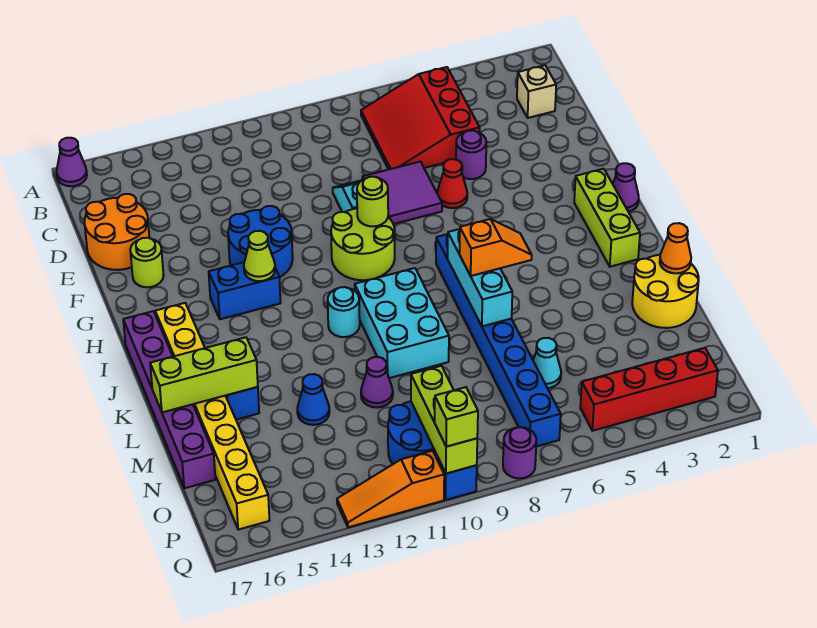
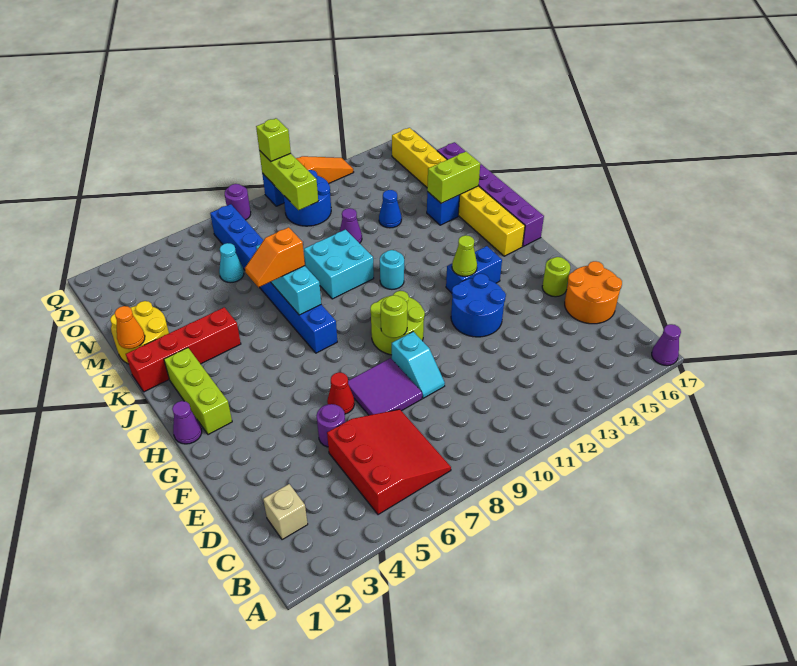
cyan brick J9:L10 level 1 -> cyan brick K9:L10 level 1
lime brick L15:L17 level 2 -> lime brick L15:L16 level 2
red brick P2:P5 level 1 -> red brick K1:K4 level 1

